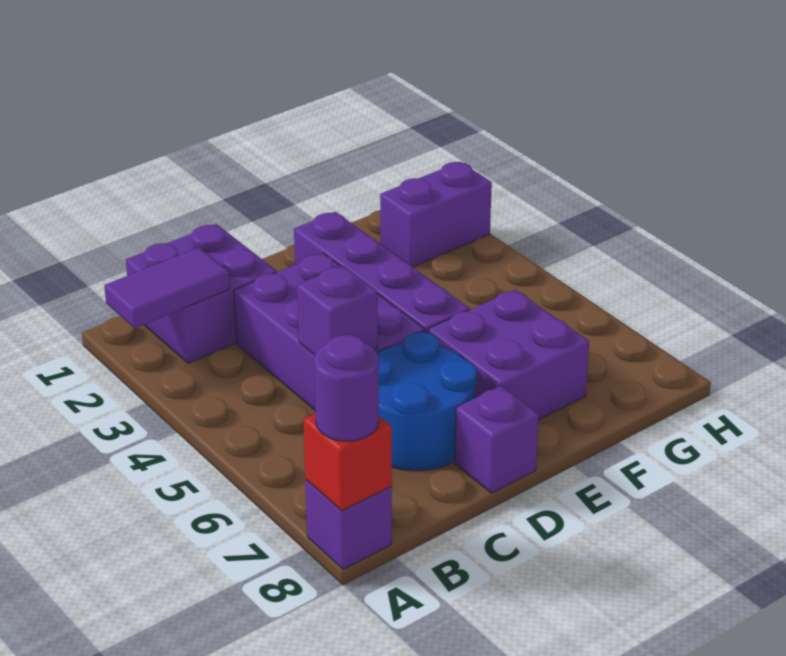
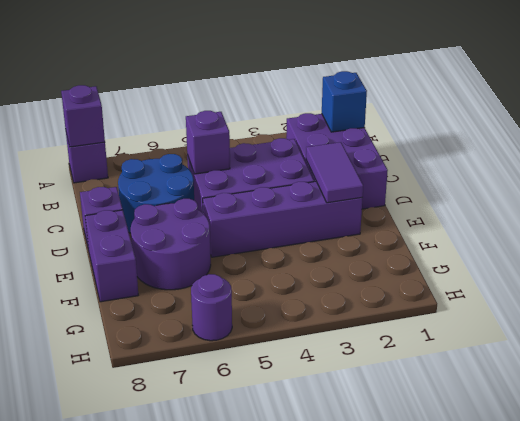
purple tile A2:B2 level 2 -> purple tile D2:E2 level 2
red brick A8 level 2 -> purple brick A8 level 2
purple round brick A8 level 3 -> purple round brick H6 level 1
purple brick B1:C2 level 1 -> purple brick B1:D2 level 1
none -> blue brick B1 level 2
purple brick E6:F7 level 1 -> purple round brick E6:F7 level 1
purple brick G2:H2 level 1 -> purple brick E8:F8 level 1

